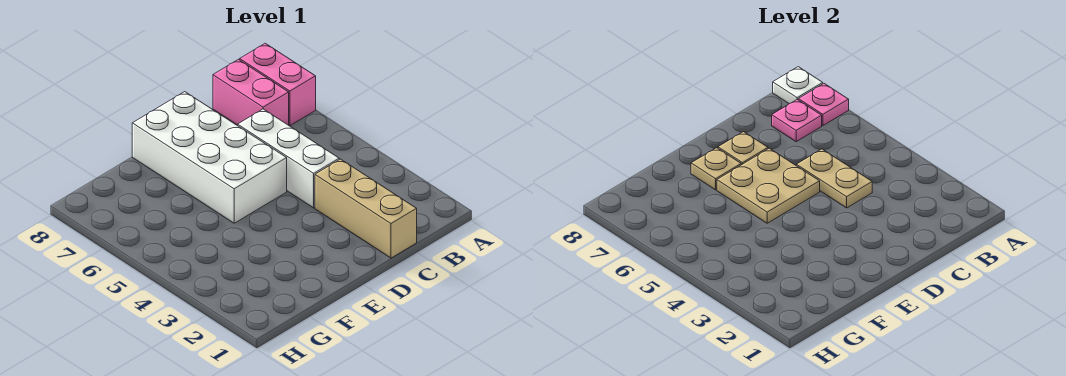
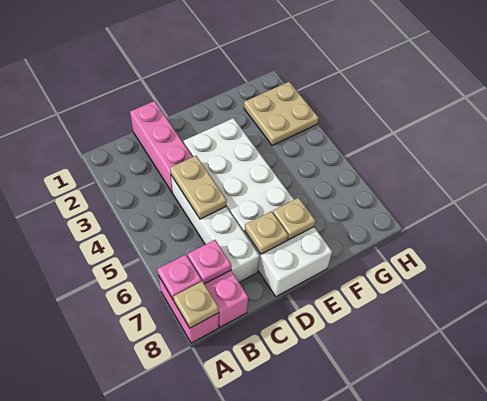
white plate A8 level 2 -> tan plate A8 level 2
tan brick C1:C3 level 1 -> pink brick C1:C3 level 1
white brick C4:C6 level 1 -> white brick C4:C7 level 1
white brick D5:E8 level 1 -> white brick D3:E8 level 1
tan plate D5:E6 level 2 -> tan plate G2:H3 level 1

